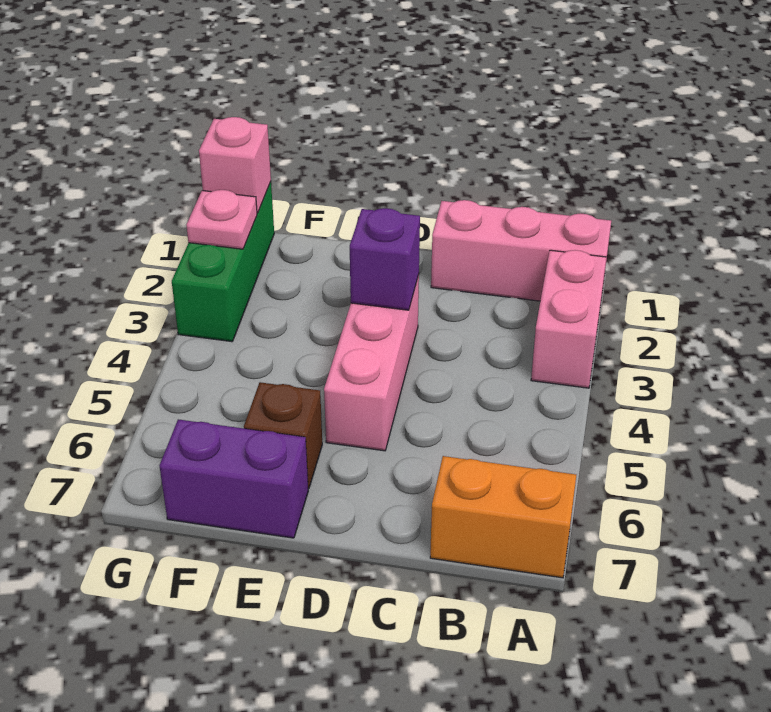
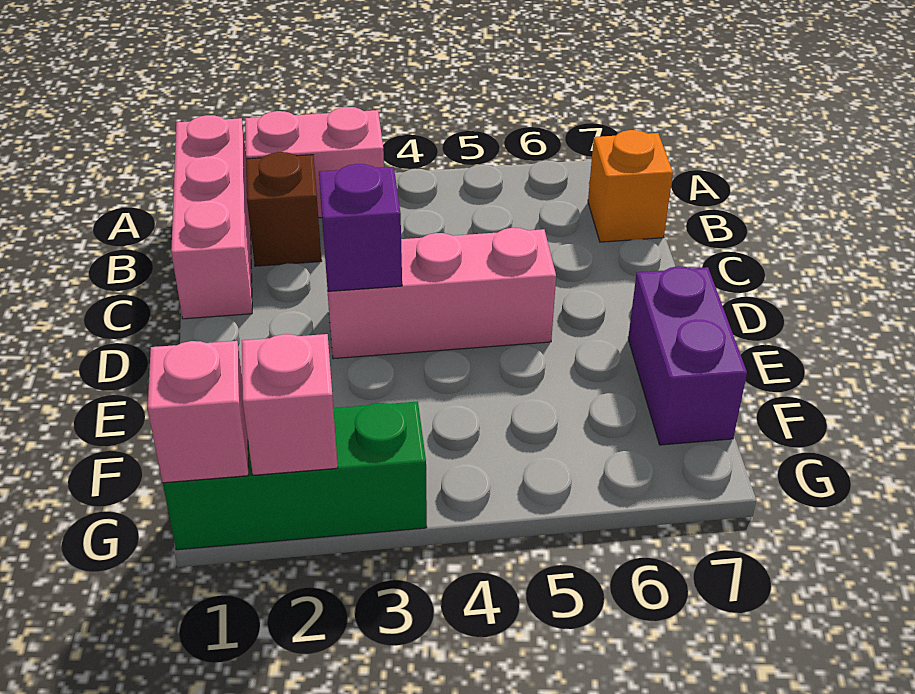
orange brick A7:B7 level 1 -> orange brick B7 level 1
brown brick E6 level 1 -> brown brick B2 level 1
pink plate G2 level 2 -> pink brick G2 level 2

